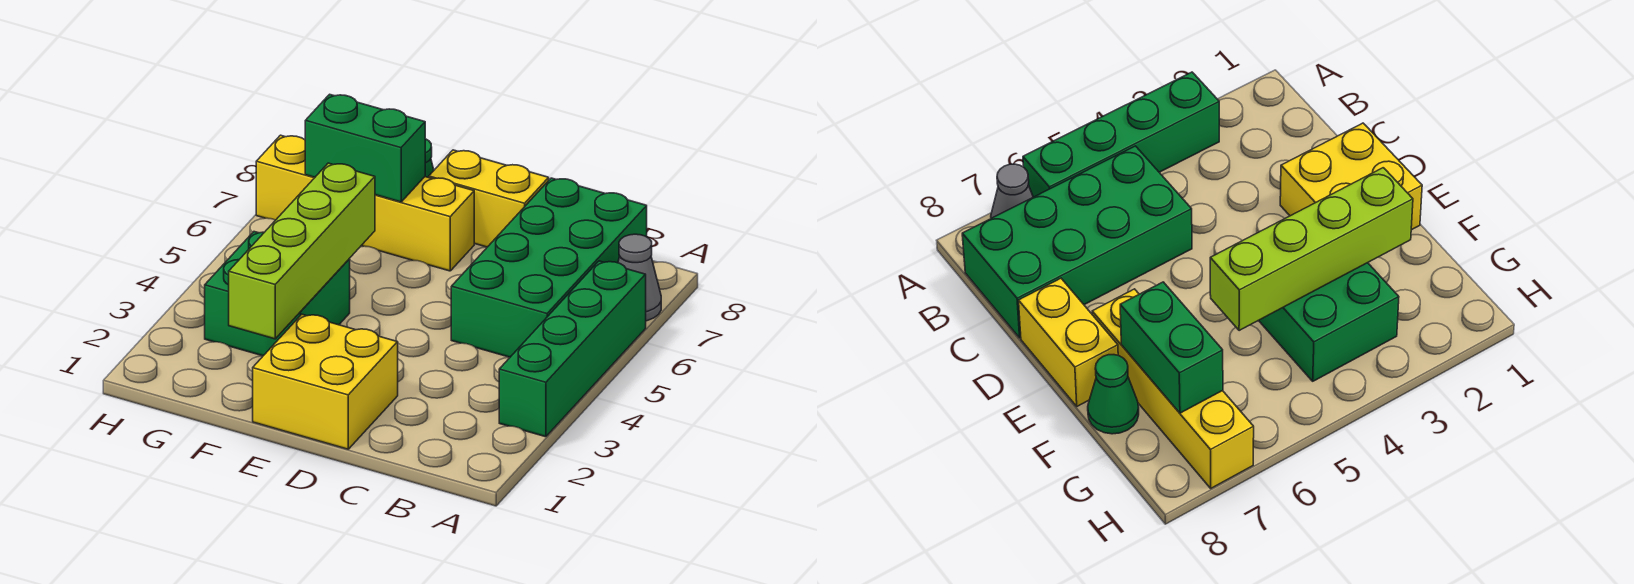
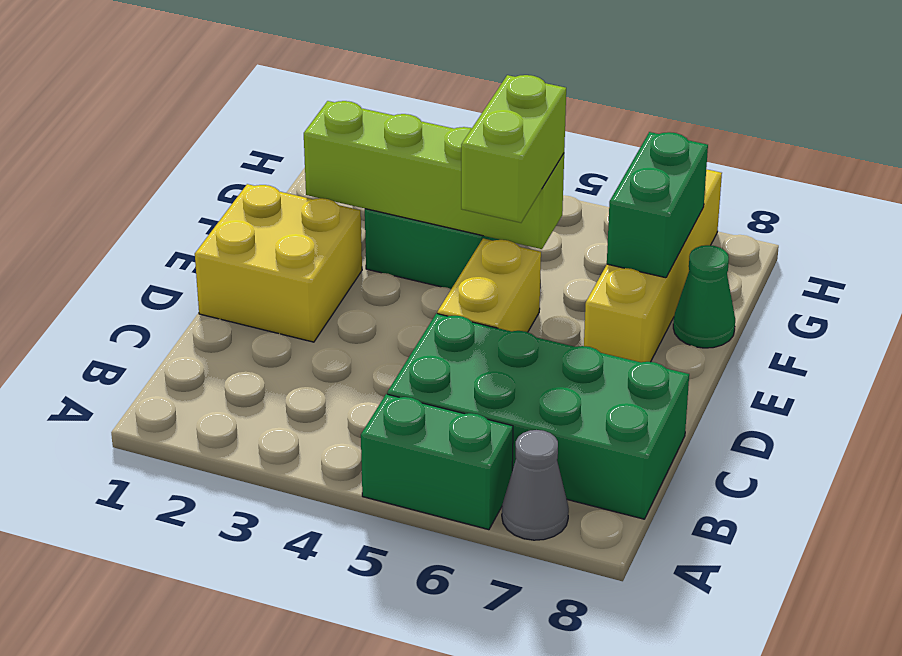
green brick A3:A6 level 1 -> green brick A5:A6 level 1
yellow brick D8:E8 level 1 -> yellow brick D5:E5 level 1
none -> lime brick E5:F5 level 3

